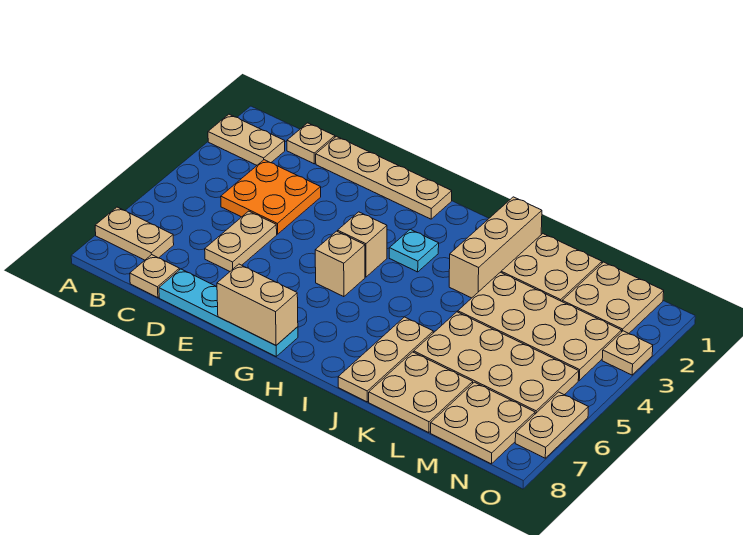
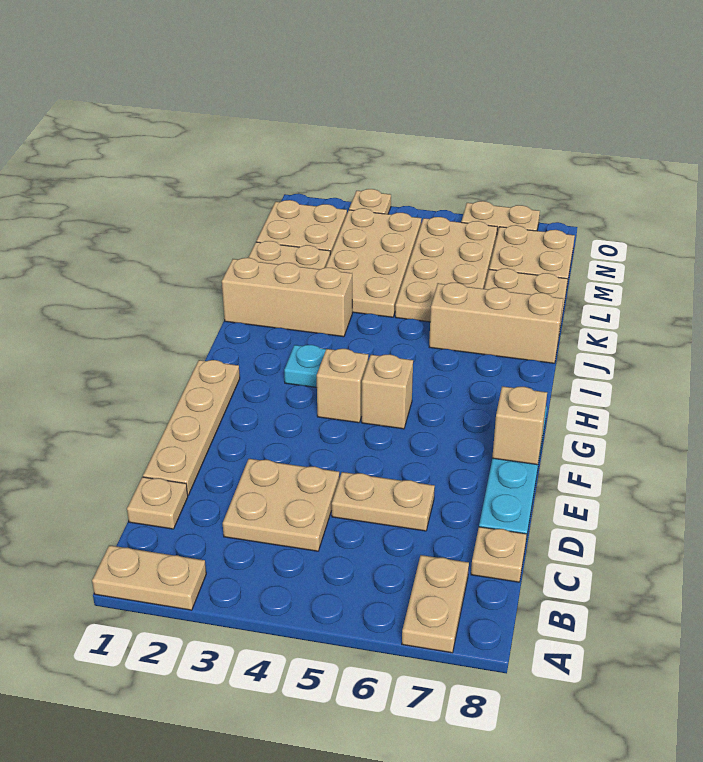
tan plate A2:B2 level 1 -> tan plate A1:A2 level 1
orange plate C3:D4 level 1 -> tan plate C3:D4 level 1
tan brick F8:G8 level 2 -> tan brick F8 level 2
tan plate J6:J8 level 1 -> tan brick J6:J8 level 1

